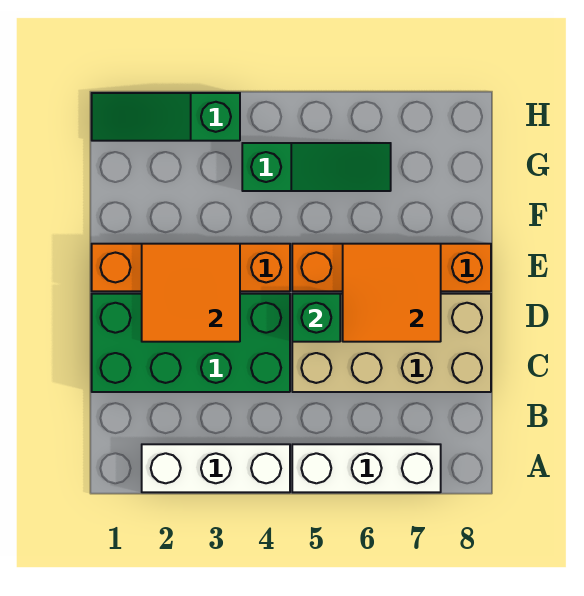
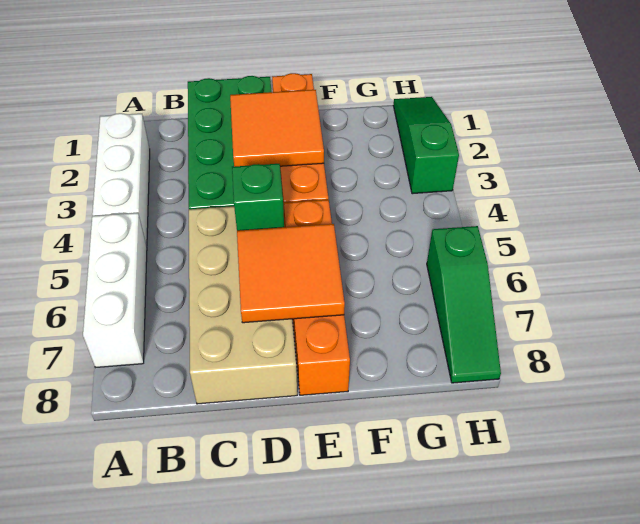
green slope G4:G6 level 1 top 4 -> green slope H6:H8 level 1 top 6

